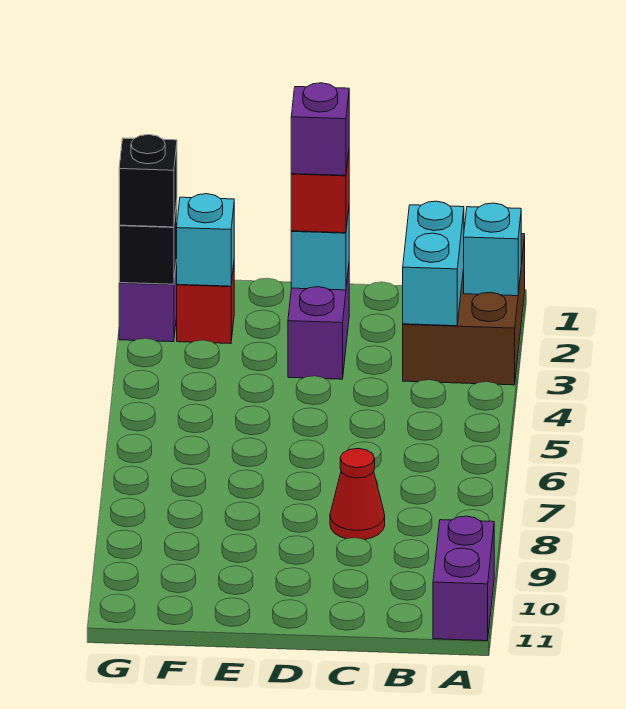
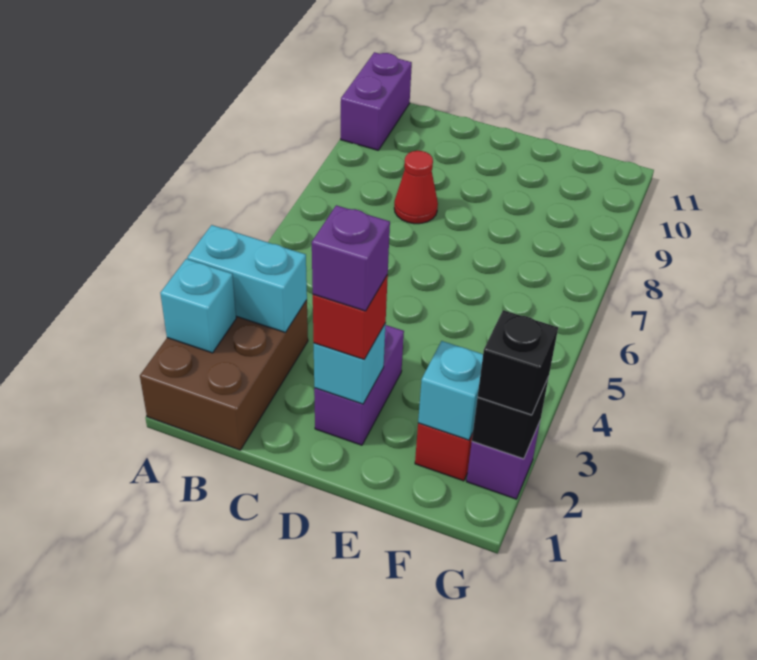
cyan brick B2:B3 level 2 -> cyan brick A3:B3 level 2

